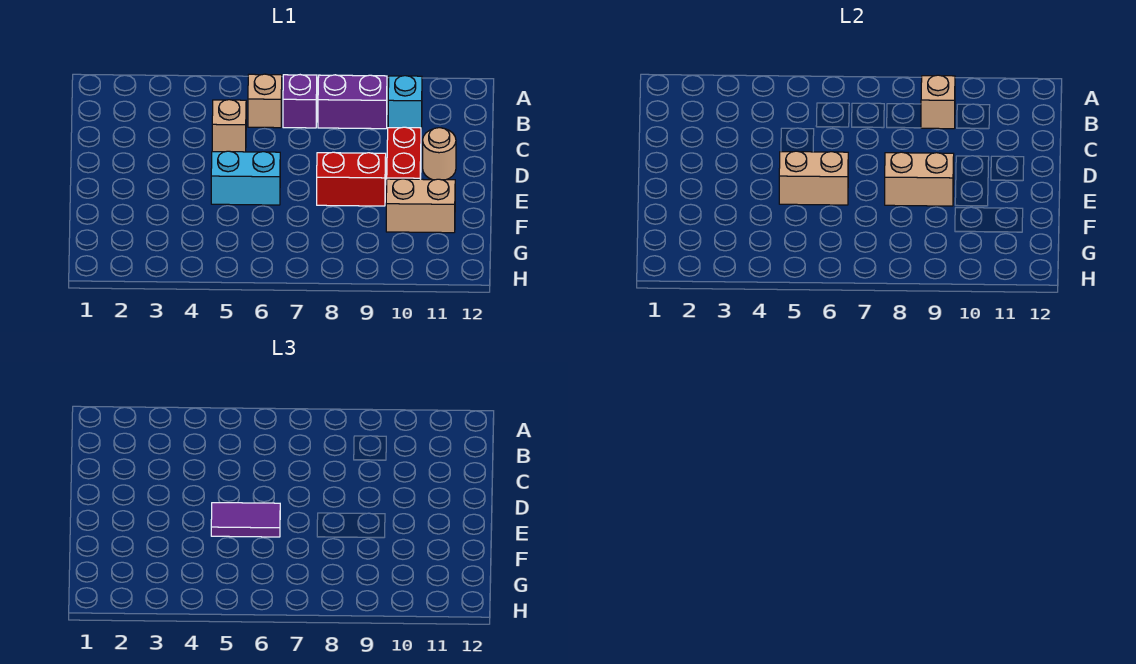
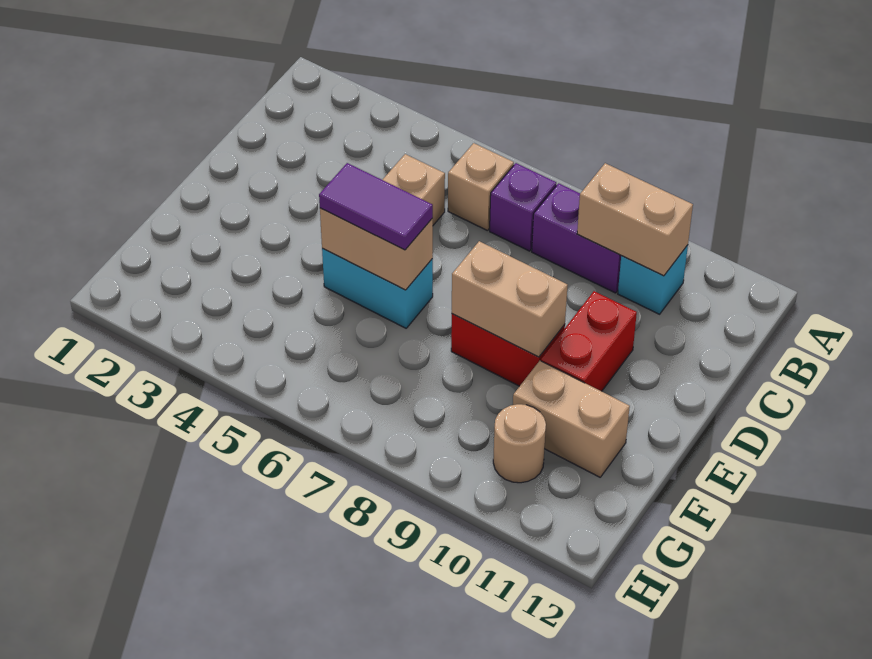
tan brick B9 level 2 -> tan brick B9:B10 level 2
tan round brick D11 level 1 -> tan round brick G10 level 1

